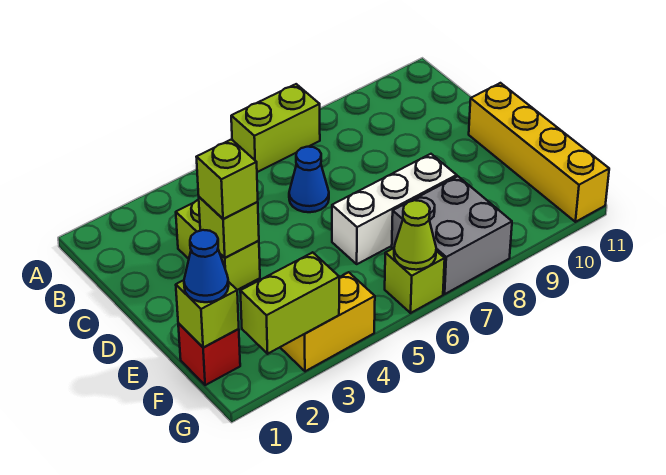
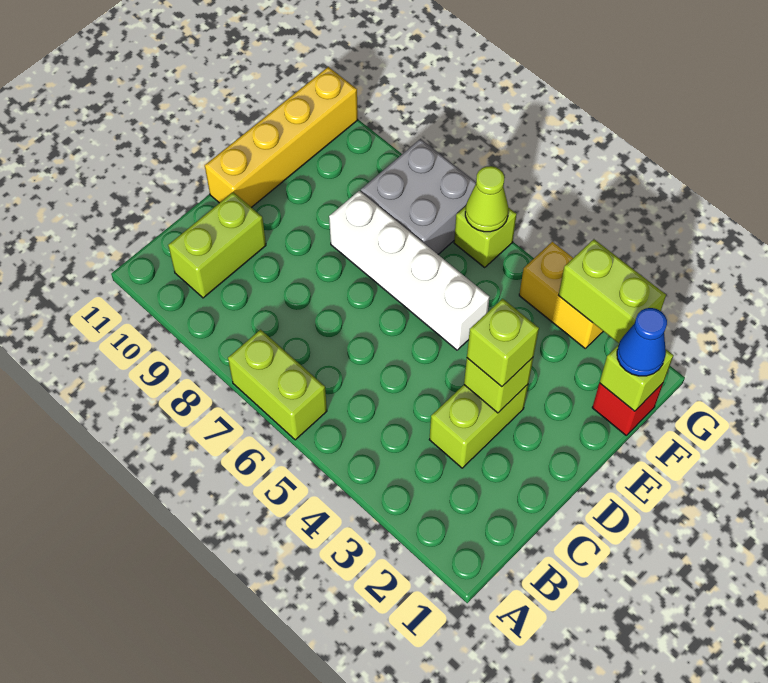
none -> lime brick B10:C10 level 1
blue cone C6 level 1 -> none
white brick E6:E8 level 1 -> white brick E5:E8 level 1

